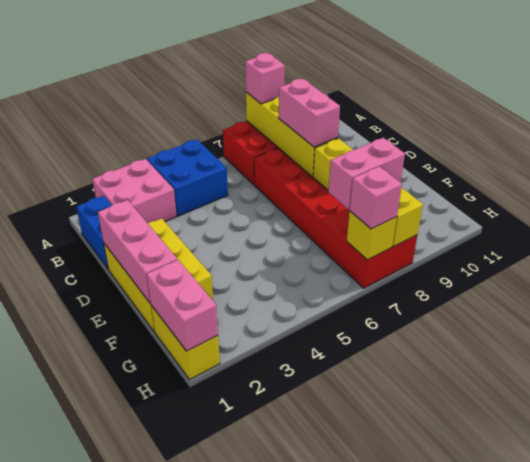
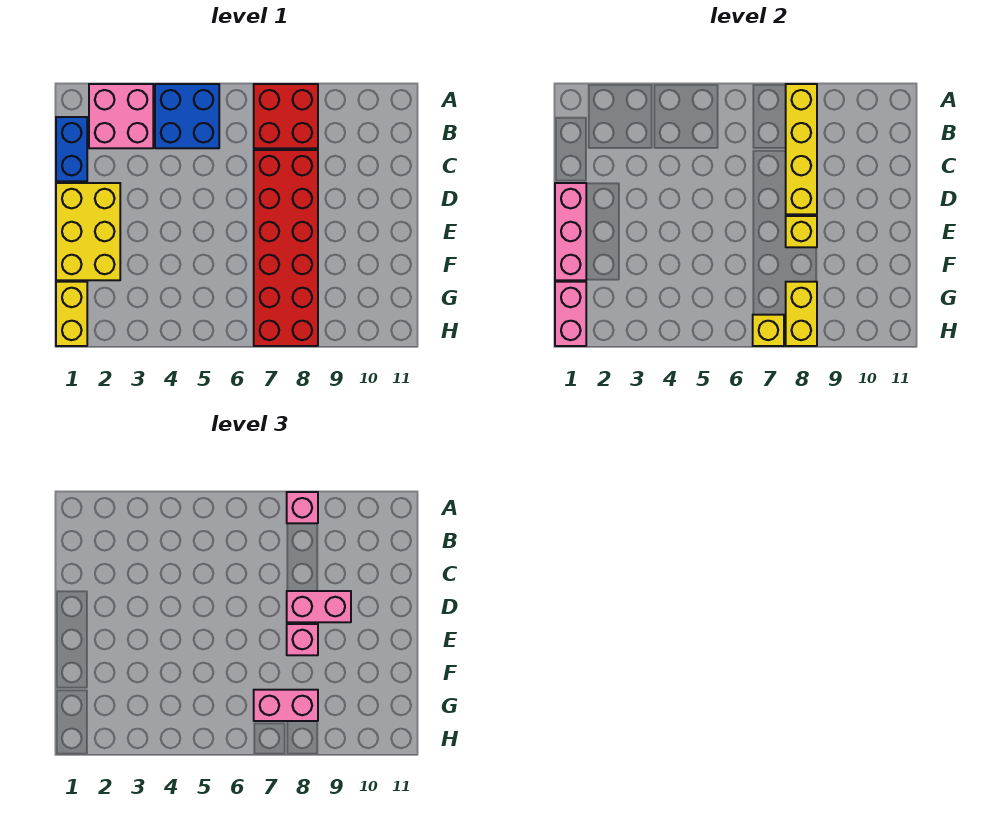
pink brick C8:D8 level 3 -> pink brick D8:D9 level 3
pink brick H7 level 3 -> pink brick E8 level 3

